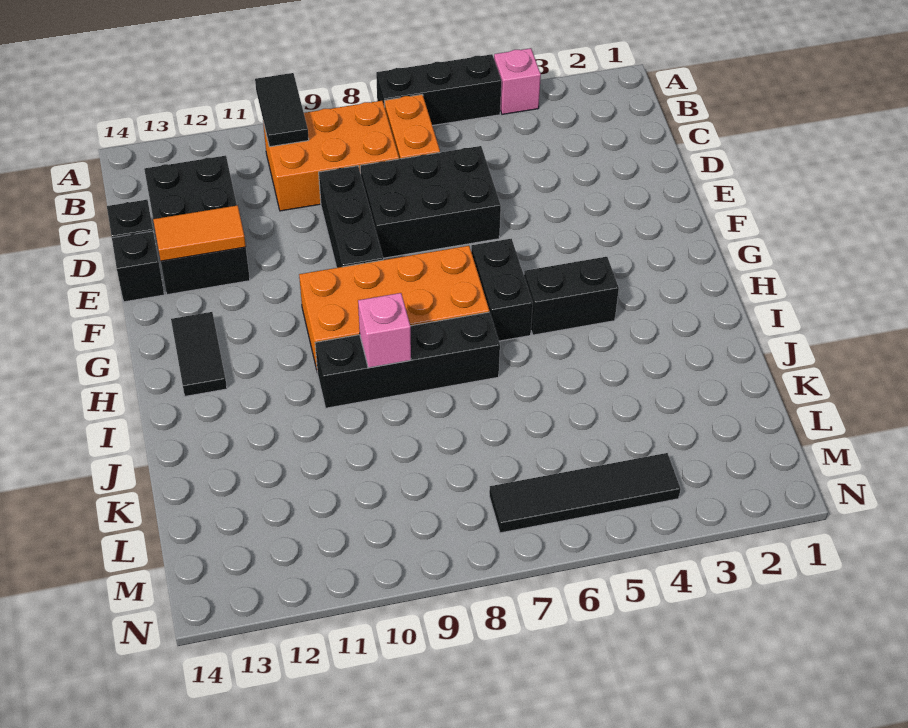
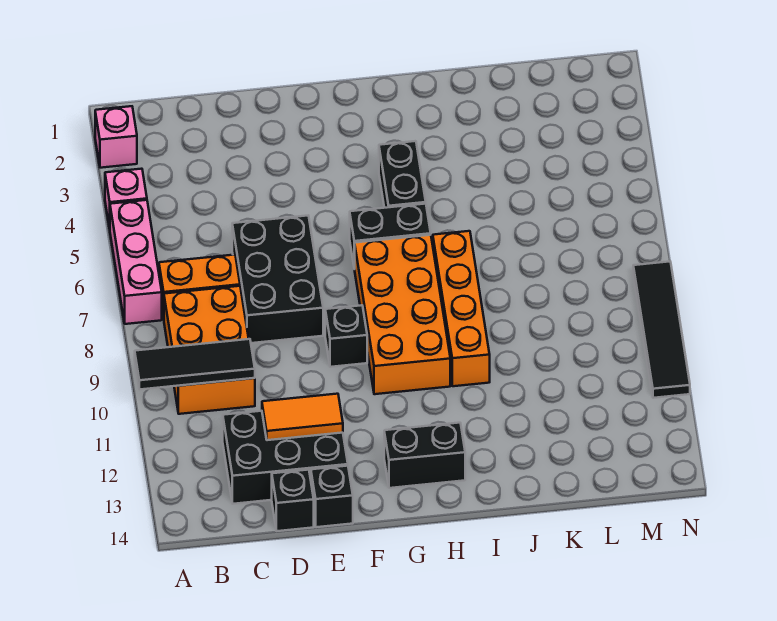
black brick A5:A7 level 1 -> pink brick A5:A7 level 1
black tile A10:B10 level 2 -> black tile A10:C10 level 2
black brick D9:F9 level 1 -> black brick F9 level 1
orange tile E12:E13 level 2 -> orange tile D12:E12 level 2
black tile G13:H13 level 1 -> black brick G13:H13 level 1
black brick I7:I10 level 1 -> orange brick I7:I10 level 1
pink brick I9 level 2 -> pink brick A2 level 1
black tile M4:M7 level 1 -> black tile N8:N11 level 1

